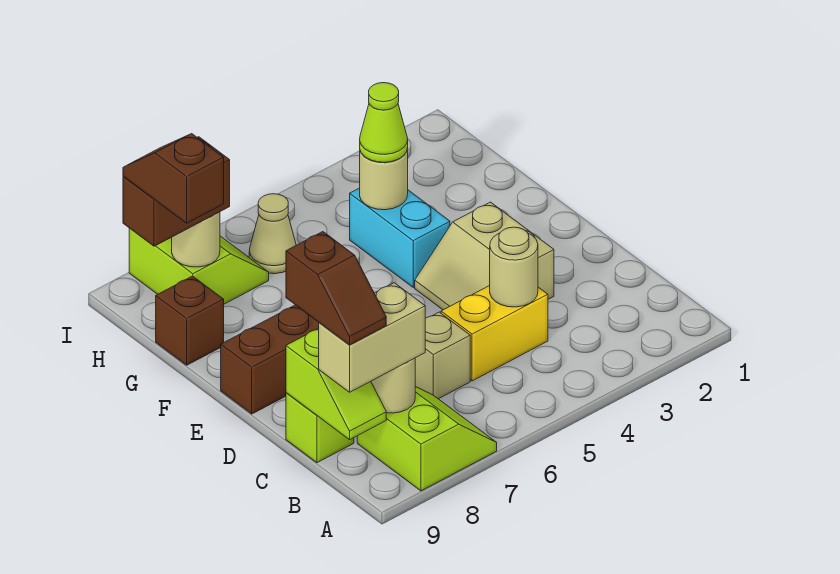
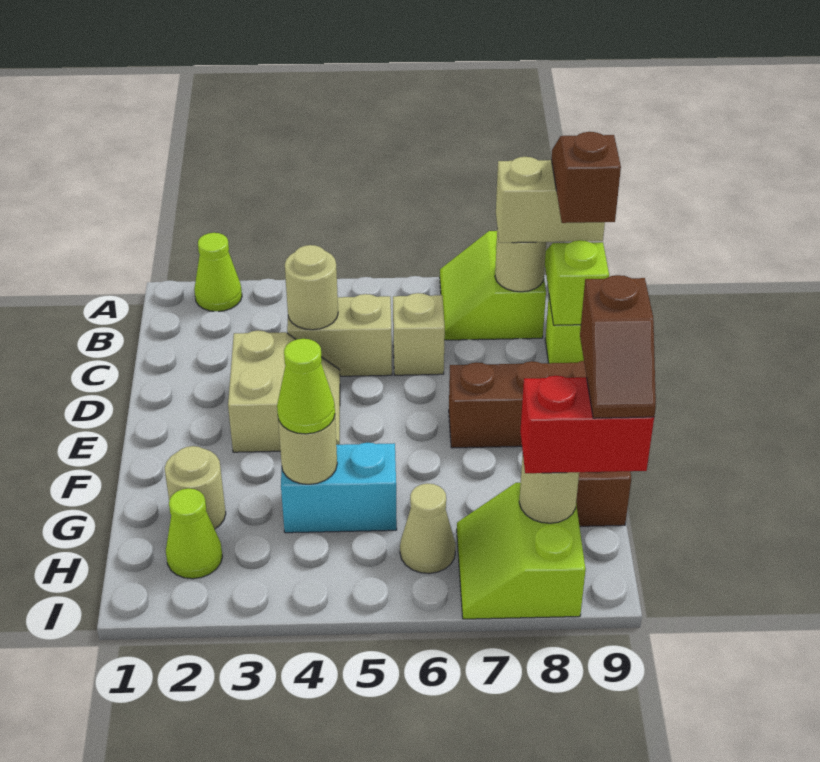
none -> lime cone A2 level 1
yellow brick C4:C5 level 1 -> tan brick C4:C5 level 1
cyan brick F4:G4 level 1 -> cyan brick G4:G5 level 1
none -> tan round brick G2 level 1
none -> lime cone H2 level 1
brown brick H8:H9 level 3 -> red brick H8:H9 level 3

